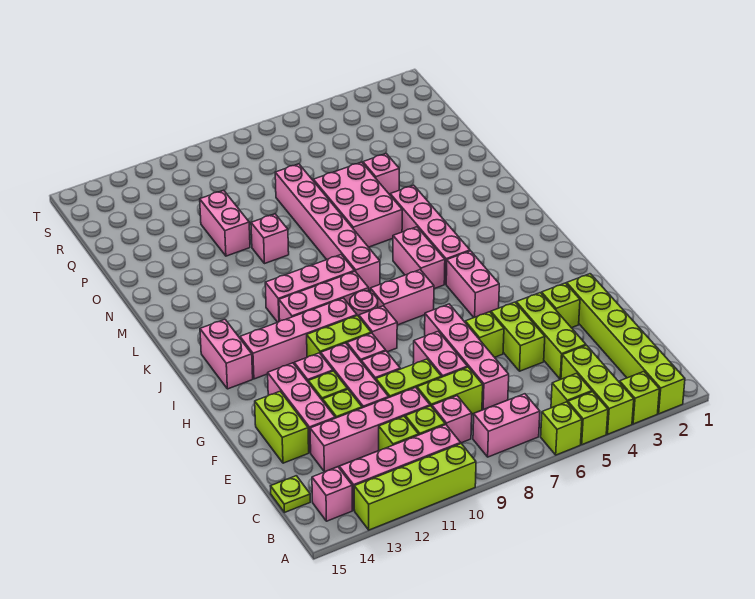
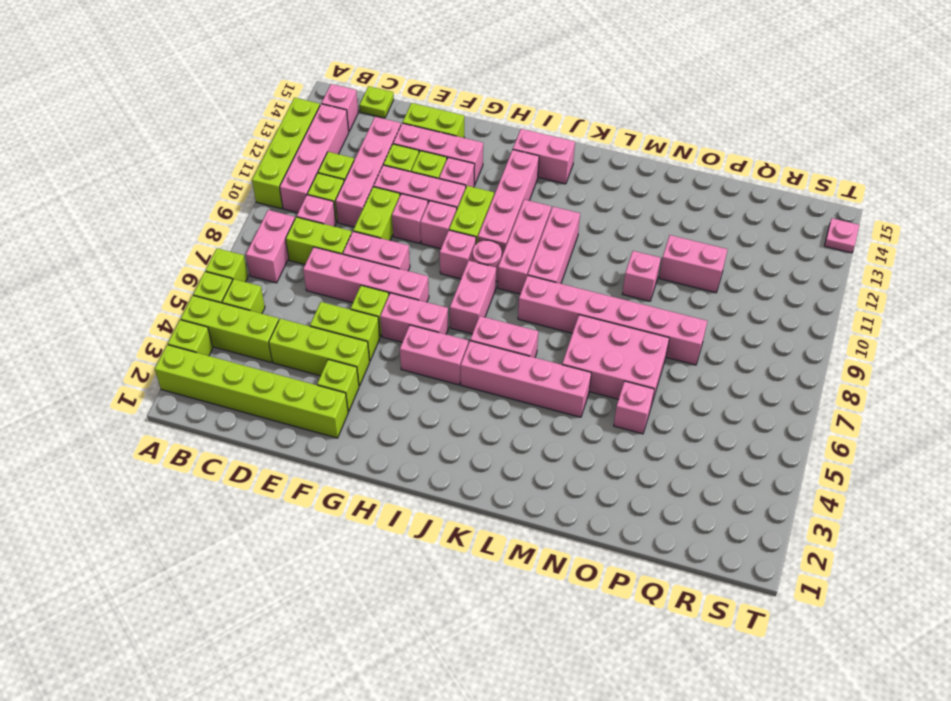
lime brick D8:D9 level 1 -> lime brick C8:D8 level 1
none -> pink brick G6:H6 level 1
none -> pink plate T14 level 1

